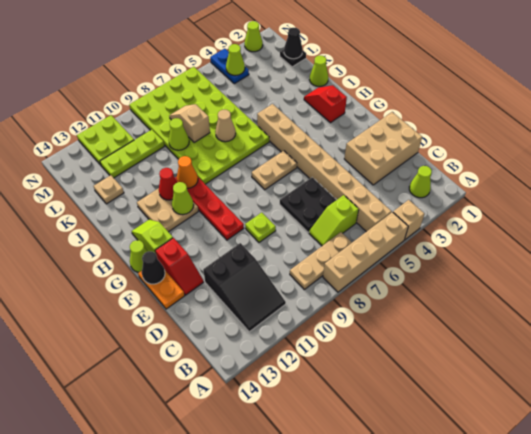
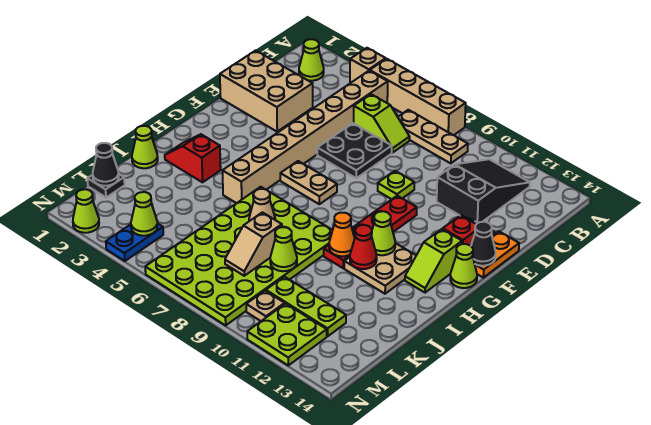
red slope H2:I2 level 1 top H -> red slope I2:I3 level 1 top 3
tan plate K13 level 1 -> tan plate M10 level 1

